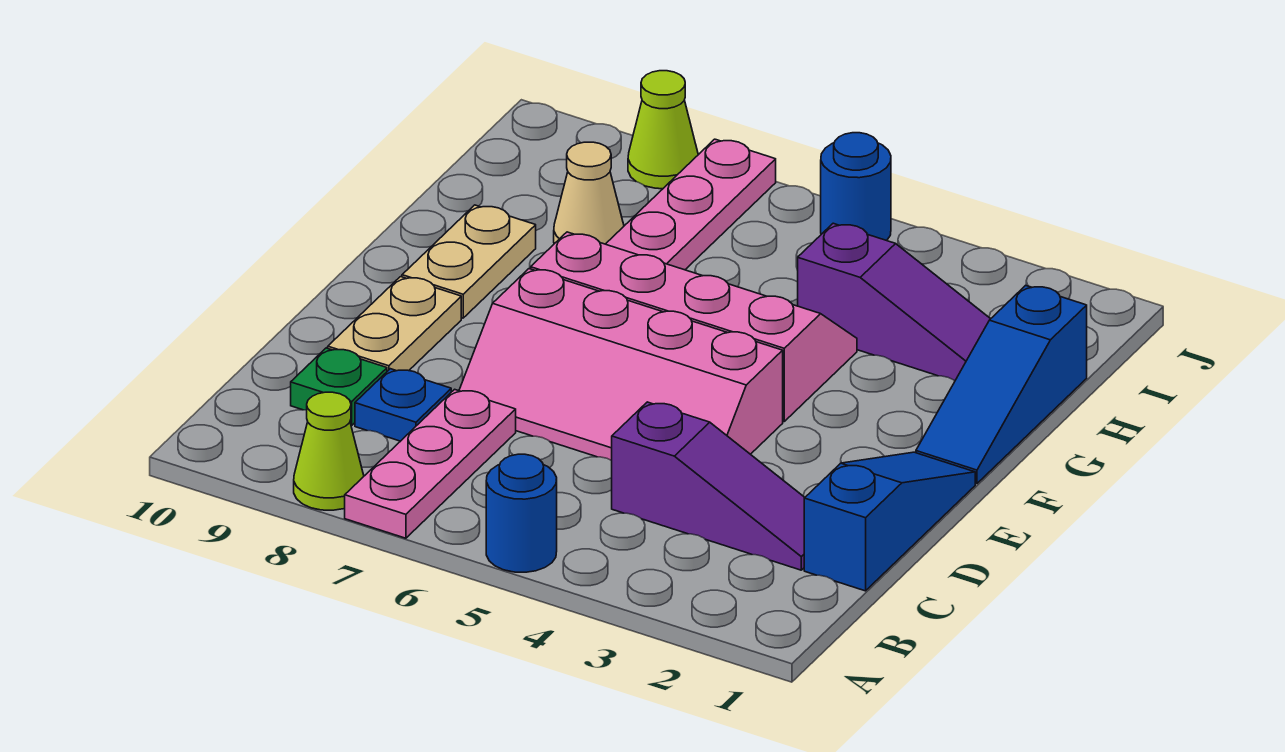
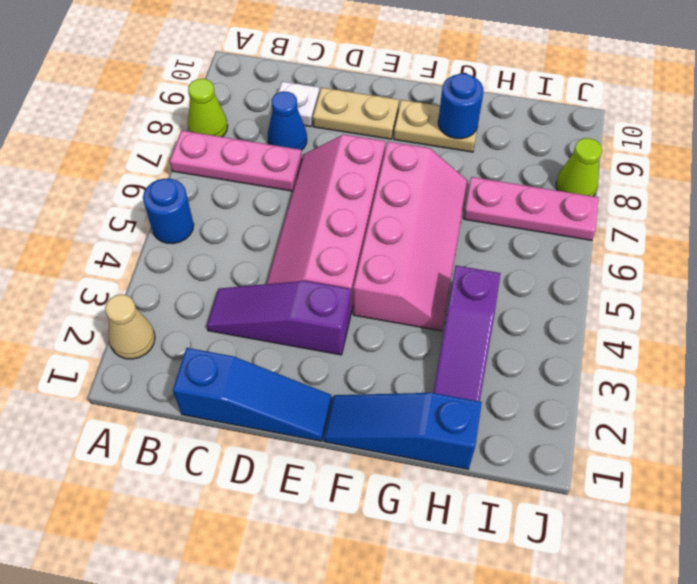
purple slope C2:C4 level 1 top 4 -> purple slope C3:E3 level 1 top E
blue plate C8 level 1 -> blue cone C8 level 1
green plate C9 level 1 -> white plate C9 level 1
tan cone H8 level 1 -> tan cone A2 level 1
blue round brick J5 level 1 -> blue round brick G9 level 2

